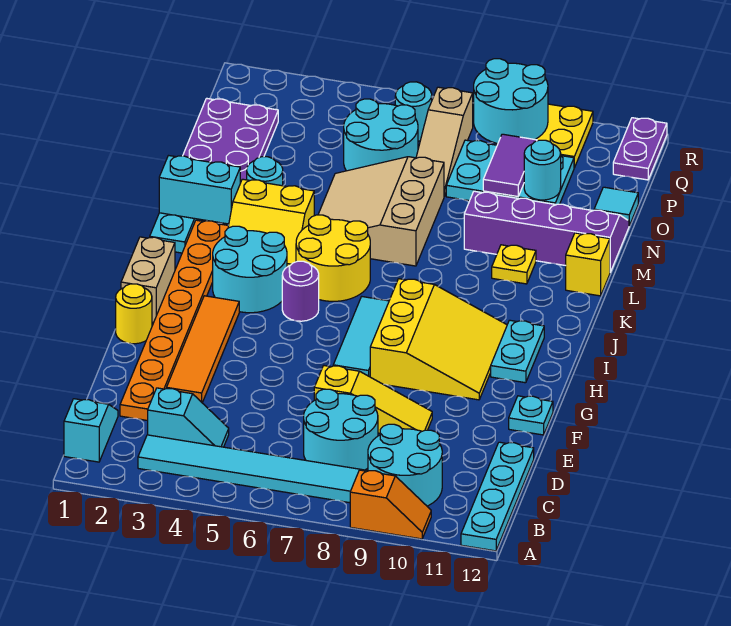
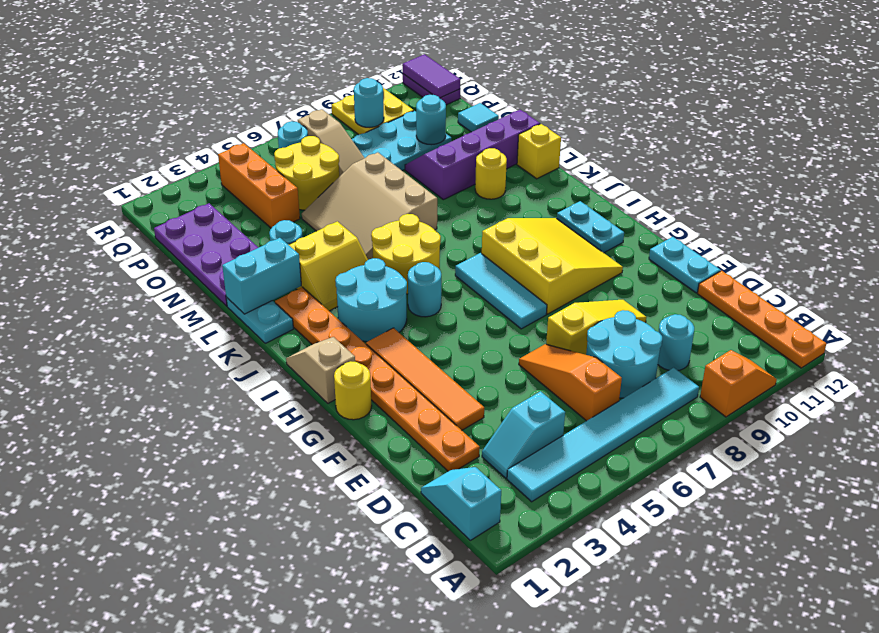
cyan plate A12:D12 level 1 -> orange plate A12:D12 level 1
cyan round brick B9:C10 level 1 -> cyan round brick C9 level 1
cyan slope C3:C4 level 1 top 3 -> cyan slope C3:C4 level 1 top 4
none -> orange slope C6:E6 level 1 top C
cyan plate F12 level 1 -> cyan plate E12:F12 level 1
tan brick H1:I1 level 1 -> tan slope H1:I1 level 1 top H
purple round brick I5 level 1 -> cyan round brick I5 level 1
yellow plate L10 level 1 -> yellow round brick L10 level 1
none -> orange brick O4:Q4 level 1
cyan round brick O5:P6 level 1 -> yellow round brick O5:P6 level 1
purple tile O9:P9 level 2 -> purple tile Q12:R12 level 2
cyan round brick Q8:R9 level 2 -> cyan round brick Q9 level 2

